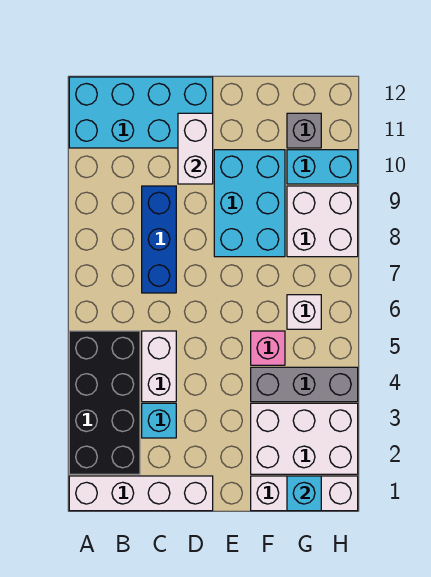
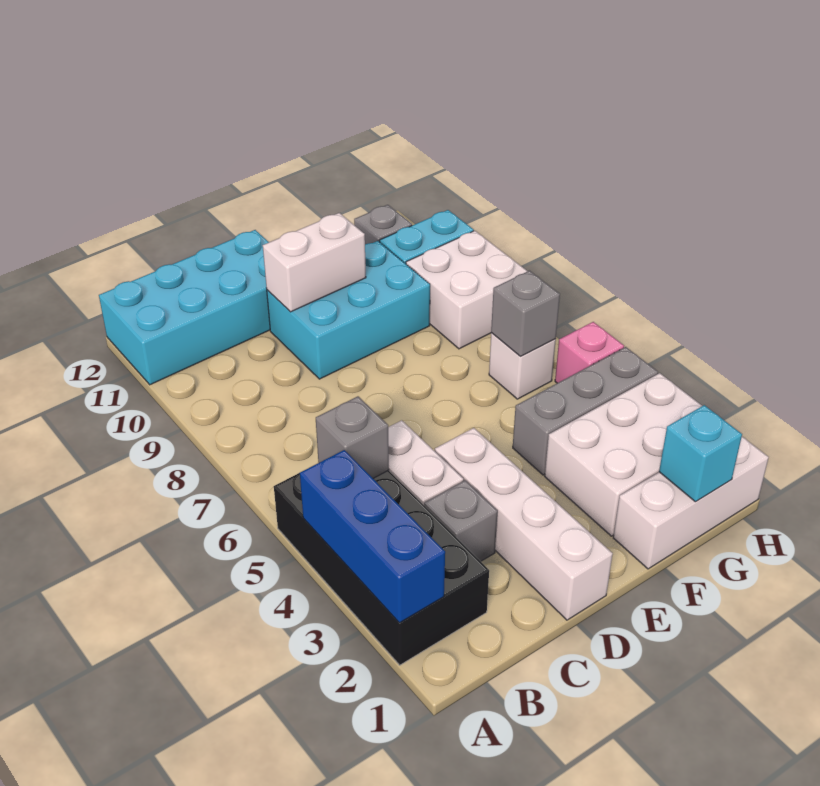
white brick A1:D1 level 1 -> white brick D1:D4 level 1
none -> grey brick B5 level 2
cyan brick C3 level 1 -> grey brick C3 level 1
blue brick C7:C9 level 1 -> blue brick A2:A4 level 2
white brick D10:D11 level 2 -> white brick D10:E10 level 2
cyan brick E8:F10 level 1 -> cyan brick D9:F10 level 1
pink brick F5 level 1 -> pink brick H5 level 1
none -> grey brick G6 level 2

